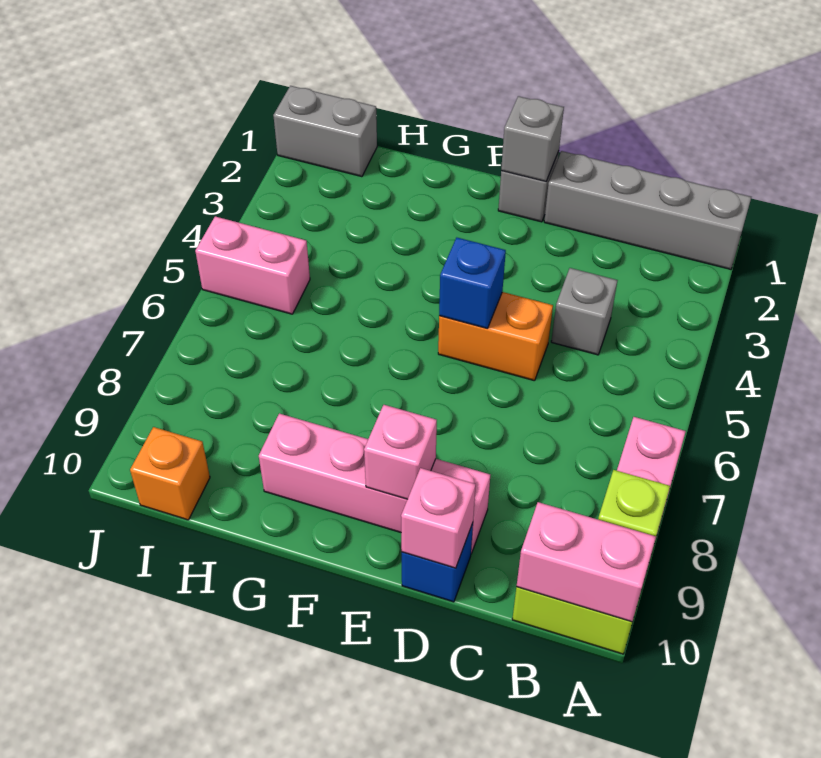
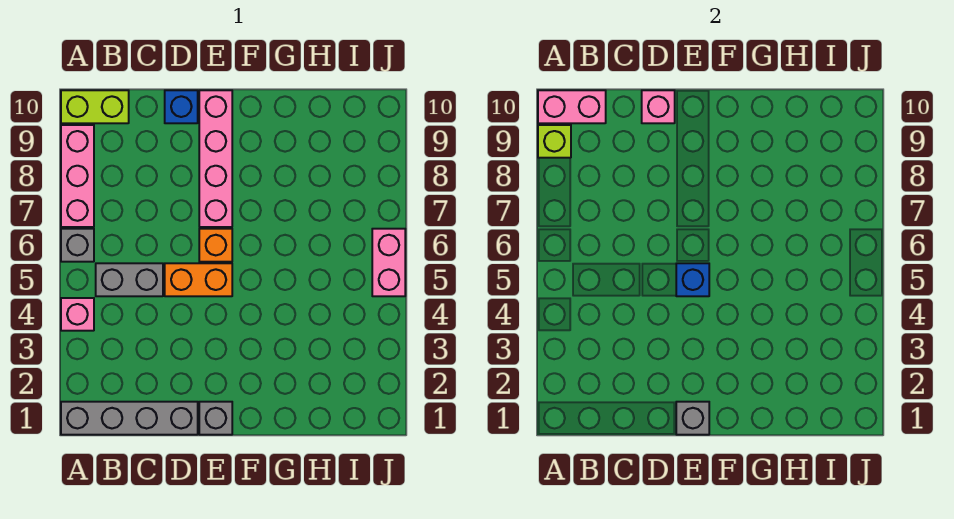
grey brick C4 level 1 -> grey brick A6 level 1
pink brick D9:G9 level 1 -> pink brick E7:E10 level 1
pink brick E9 level 2 -> pink brick A4 level 1
grey brick I1:J1 level 1 -> grey brick B5:C5 level 1
pink brick I5:J5 level 1 -> pink brick J5:J6 level 1
orange brick I10 level 1 -> orange brick E6 level 1

